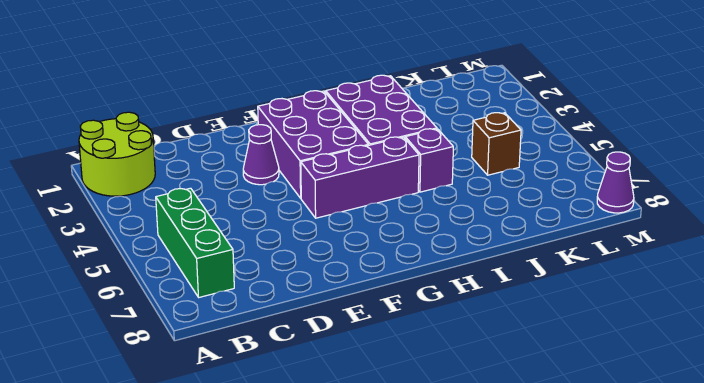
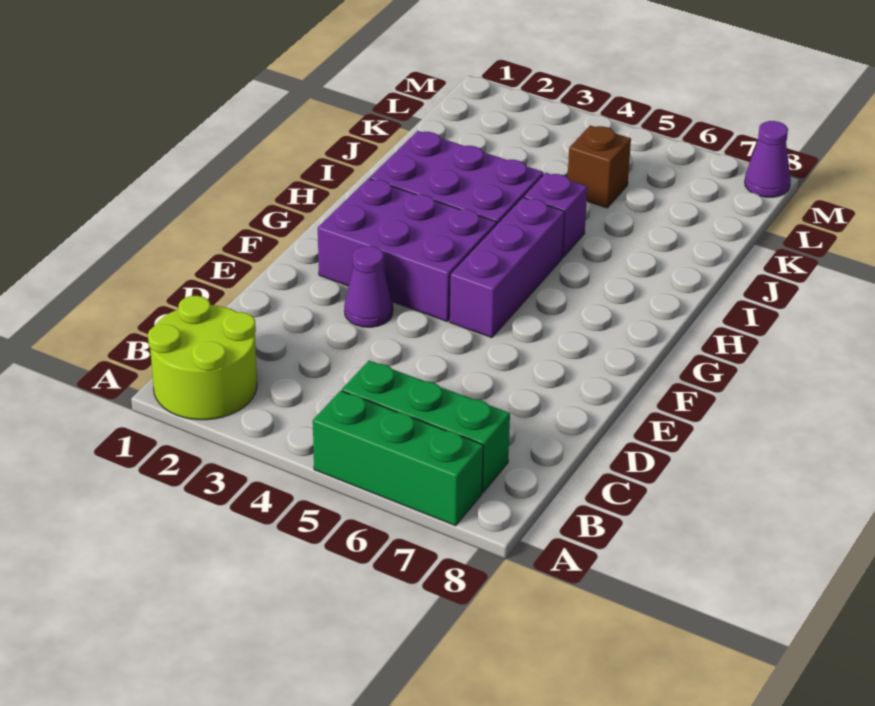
none -> green brick A5:A7 level 1

